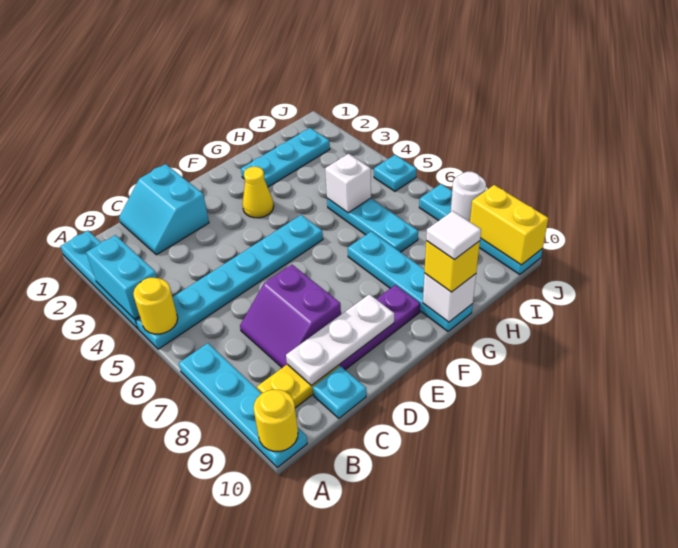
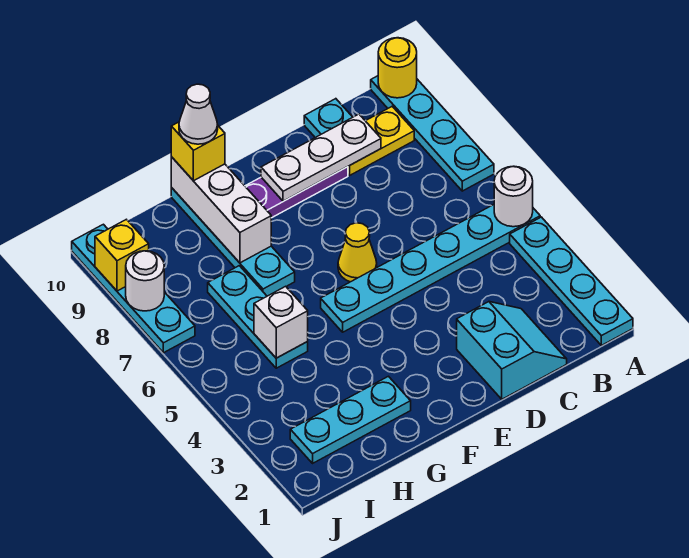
cyan brick A3:A4 level 2 -> none
yellow round brick A5 level 2 -> white round brick A5 level 2
purple slope C7:D8 level 1 top D -> none
yellow cone F3 level 1 -> yellow cone E6 level 1
white brick G10 level 2 -> white brick G8:G10 level 2
white tile G10 level 4 -> white cone G10 level 4
cyan plate J5 level 1 -> none
yellow brick J9:J10 level 2 -> yellow brick J9 level 2

